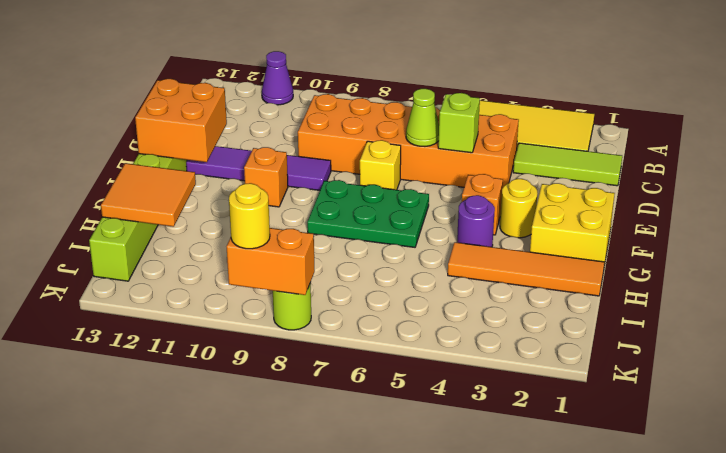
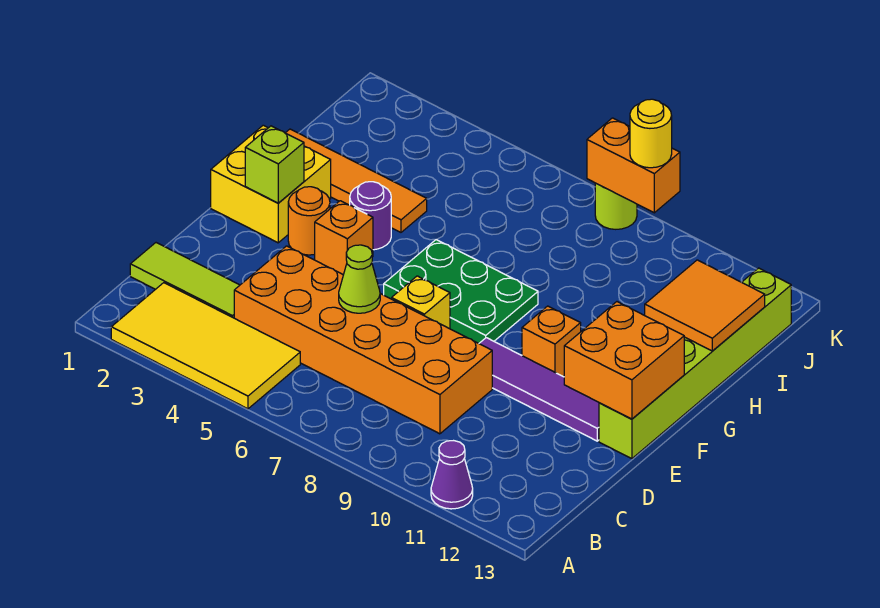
lime brick D5 level 2 -> lime brick F2 level 2
yellow round brick F3 level 1 -> orange round brick F3 level 1

